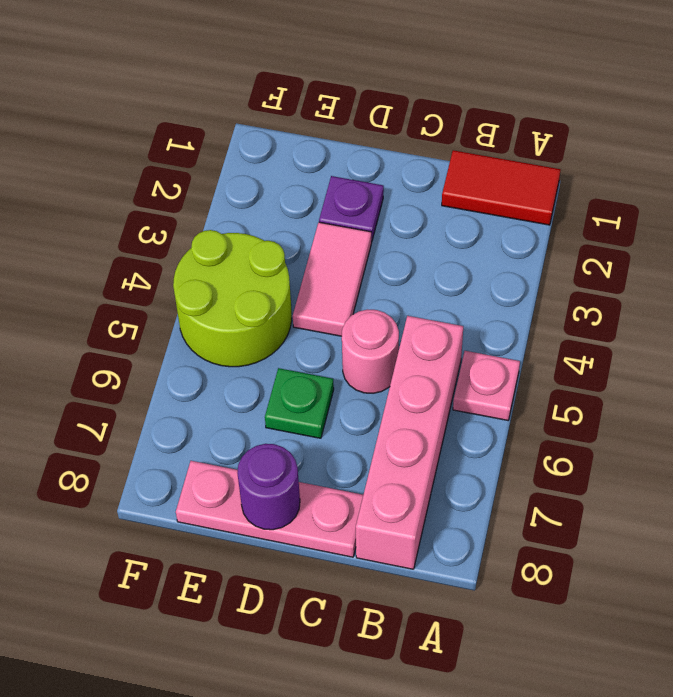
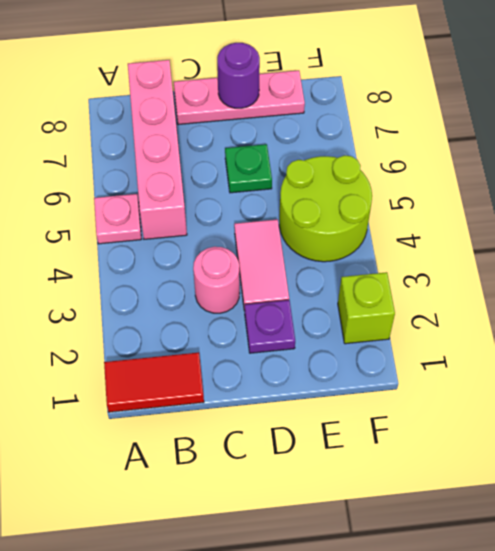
pink round brick C5 level 1 -> pink round brick C3 level 1
none -> lime brick F2 level 1

